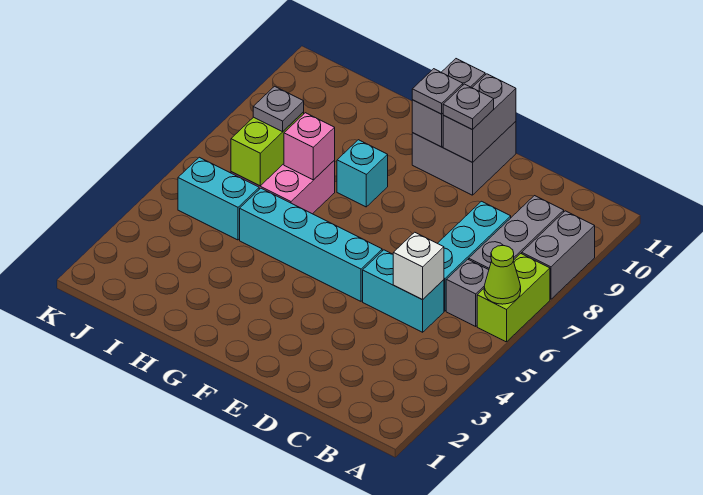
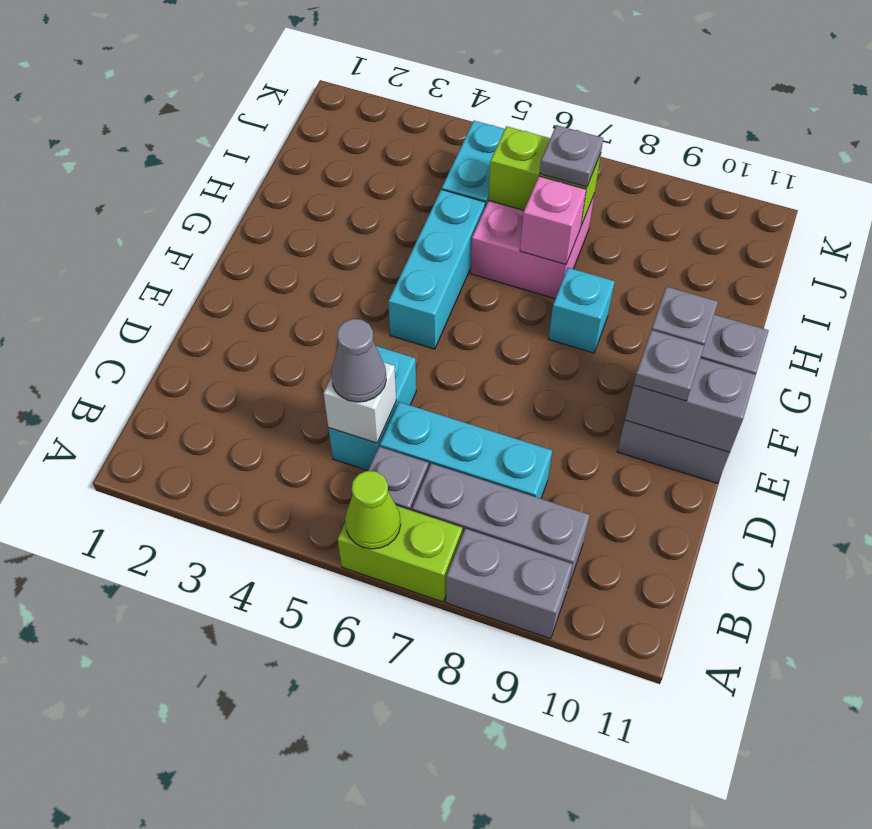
none -> grey cone C5 level 3
cyan brick E5:H5 level 1 -> cyan brick F5:H5 level 1

